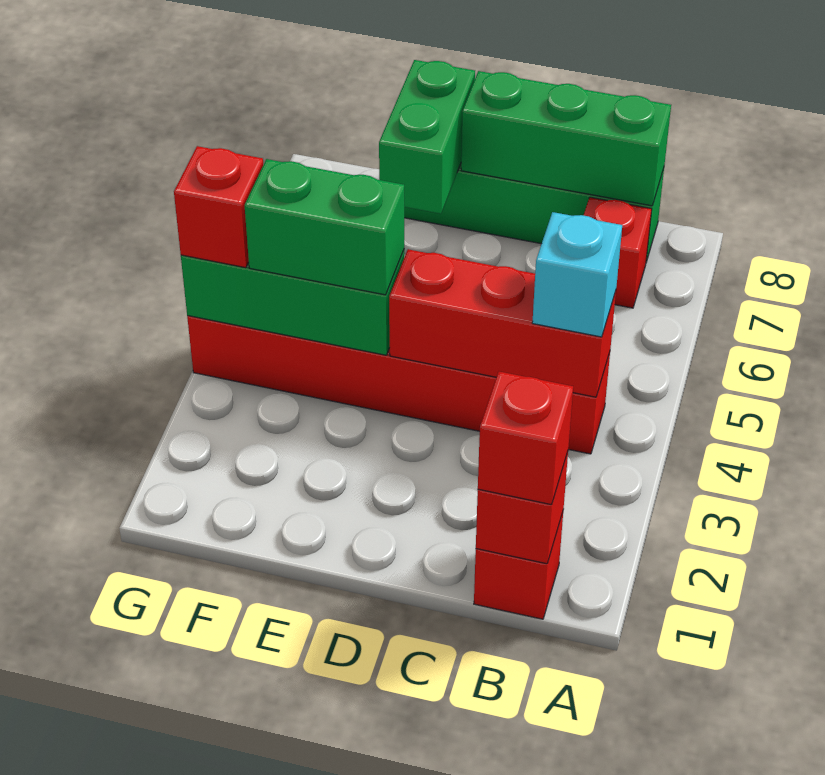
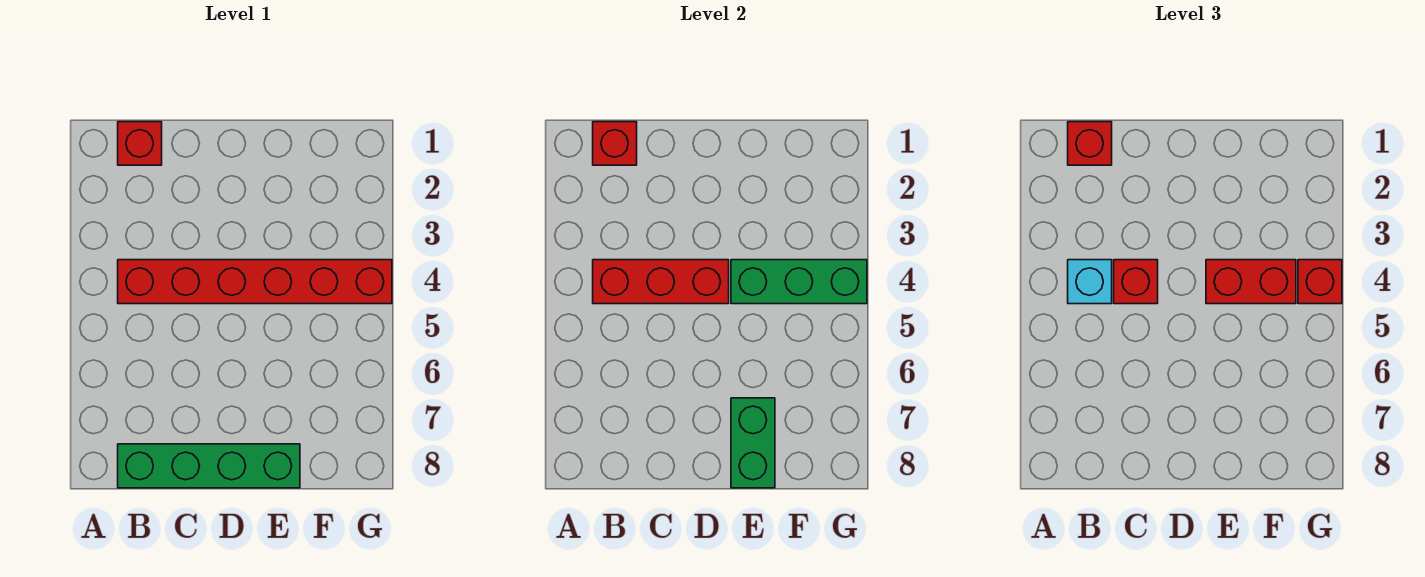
red brick B7 level 1 -> red brick C4 level 3
green brick B8:D8 level 2 -> none
green brick E4:F4 level 3 -> red brick E4:F4 level 3

